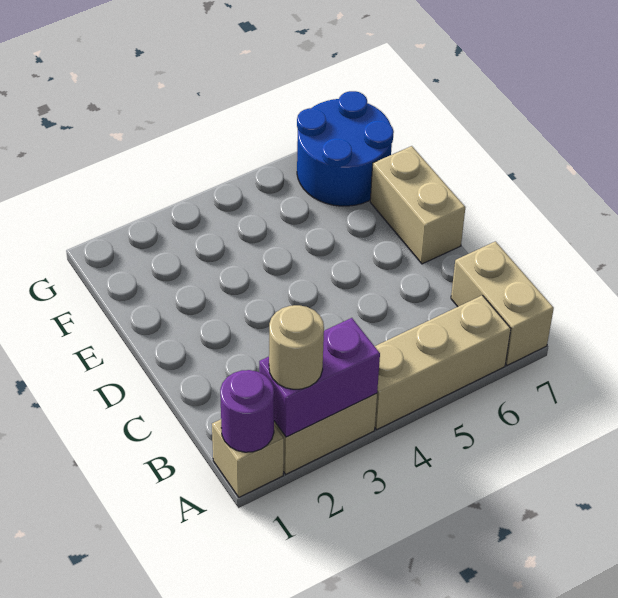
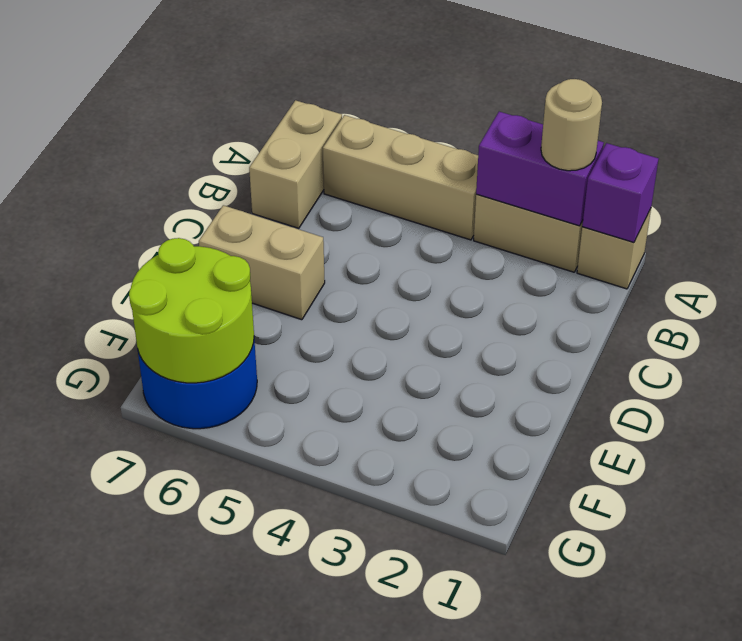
purple round brick A1 level 2 -> purple brick A1 level 2
tan brick D7:E7 level 1 -> tan brick D6:D7 level 1
none -> lime round brick F6:G7 level 2

